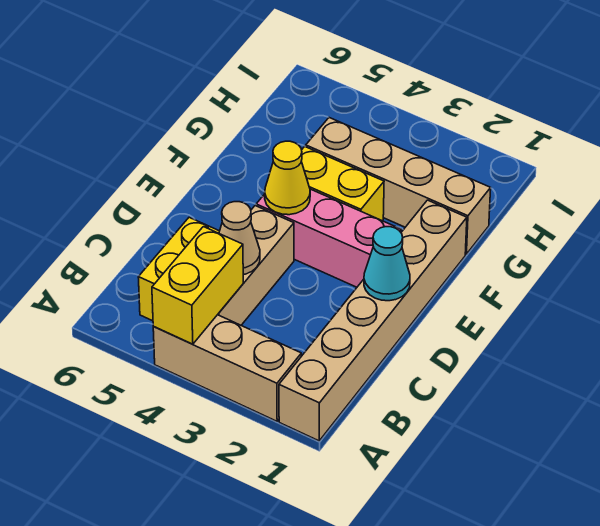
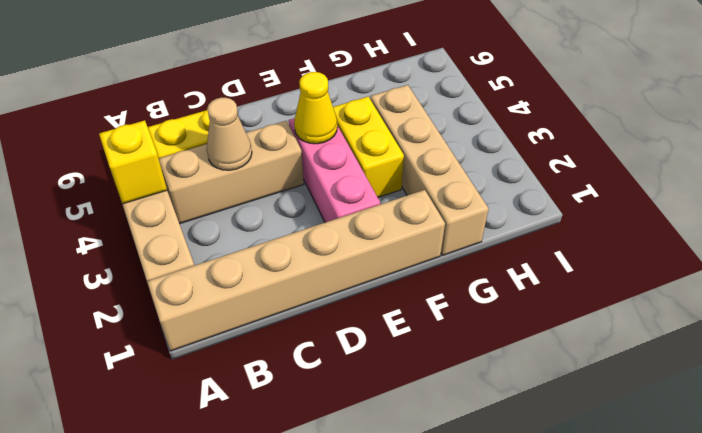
yellow brick A4:B4 level 2 -> yellow brick A4 level 2
cyan cone D1 level 2 -> none

